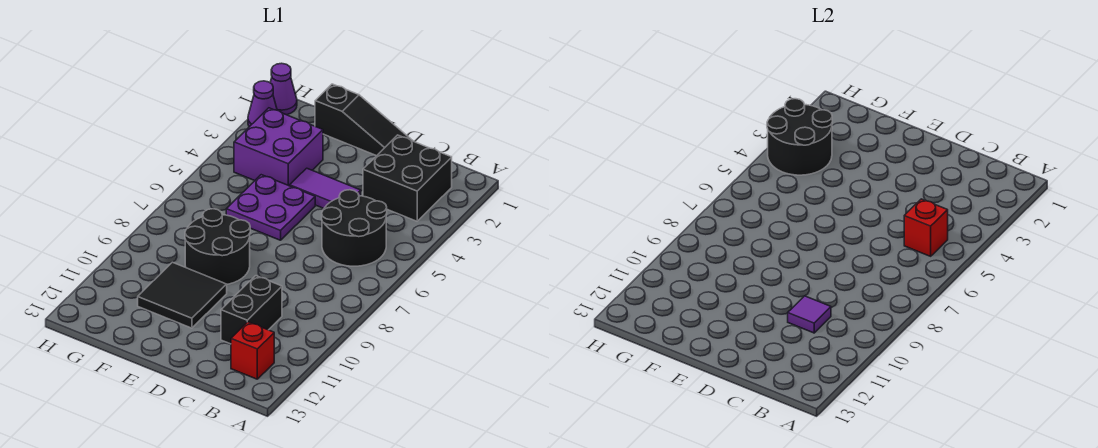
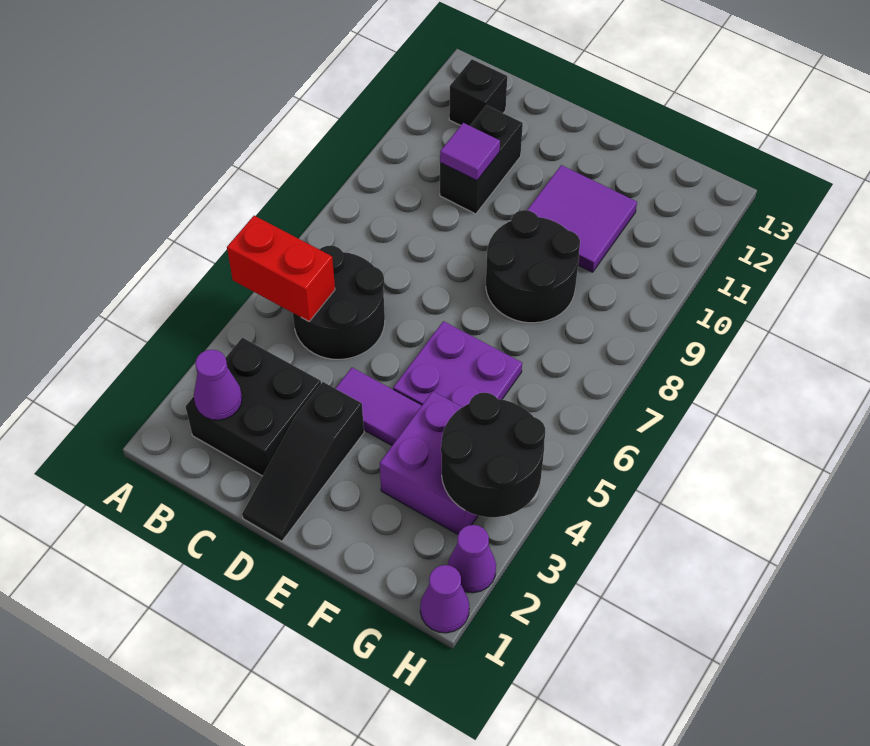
none -> purple cone B2 level 2
red brick B5 level 2 -> red brick A5:B5 level 2
red brick B12 level 1 -> black brick B12 level 1
black slope D1:F1 level 1 top F -> black slope D1:D3 level 1 top 3
black tile E10:F11 level 1 -> purple tile E10:F11 level 1

